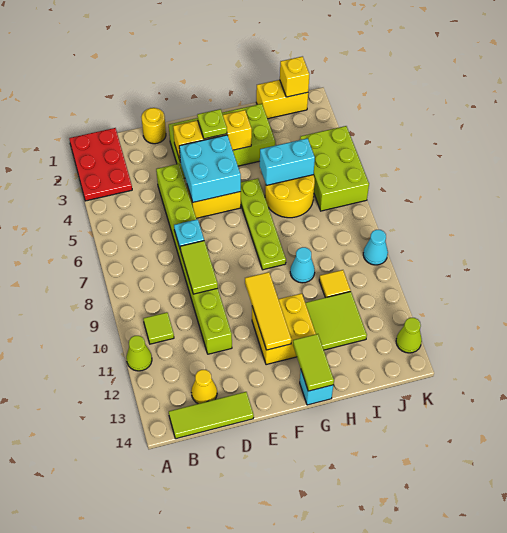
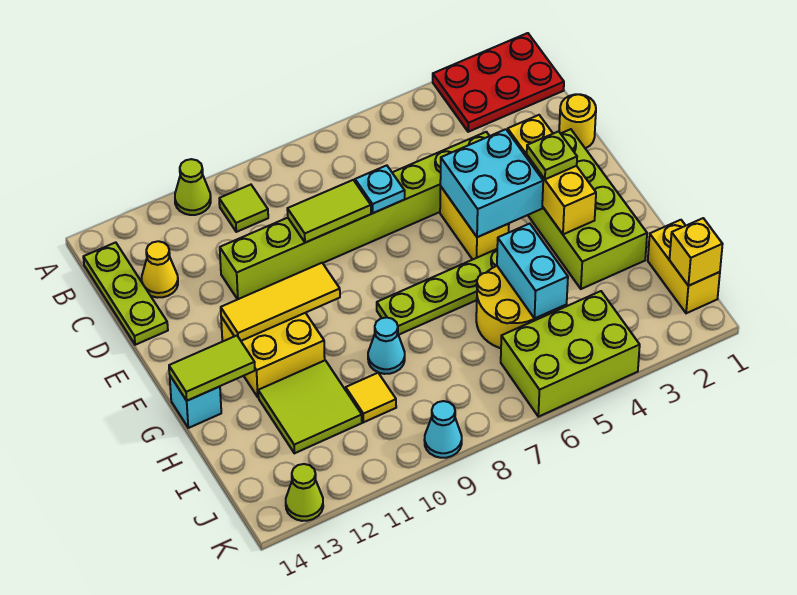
lime tile B14:D14 level 1 -> lime plate B14:D14 level 1

